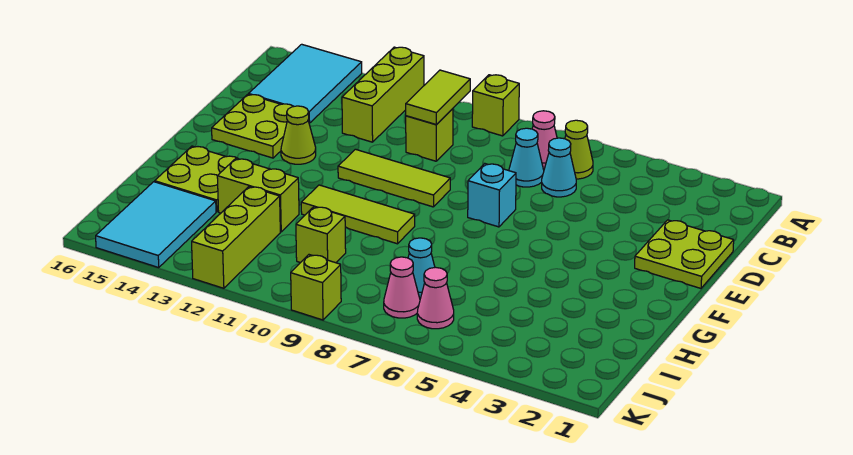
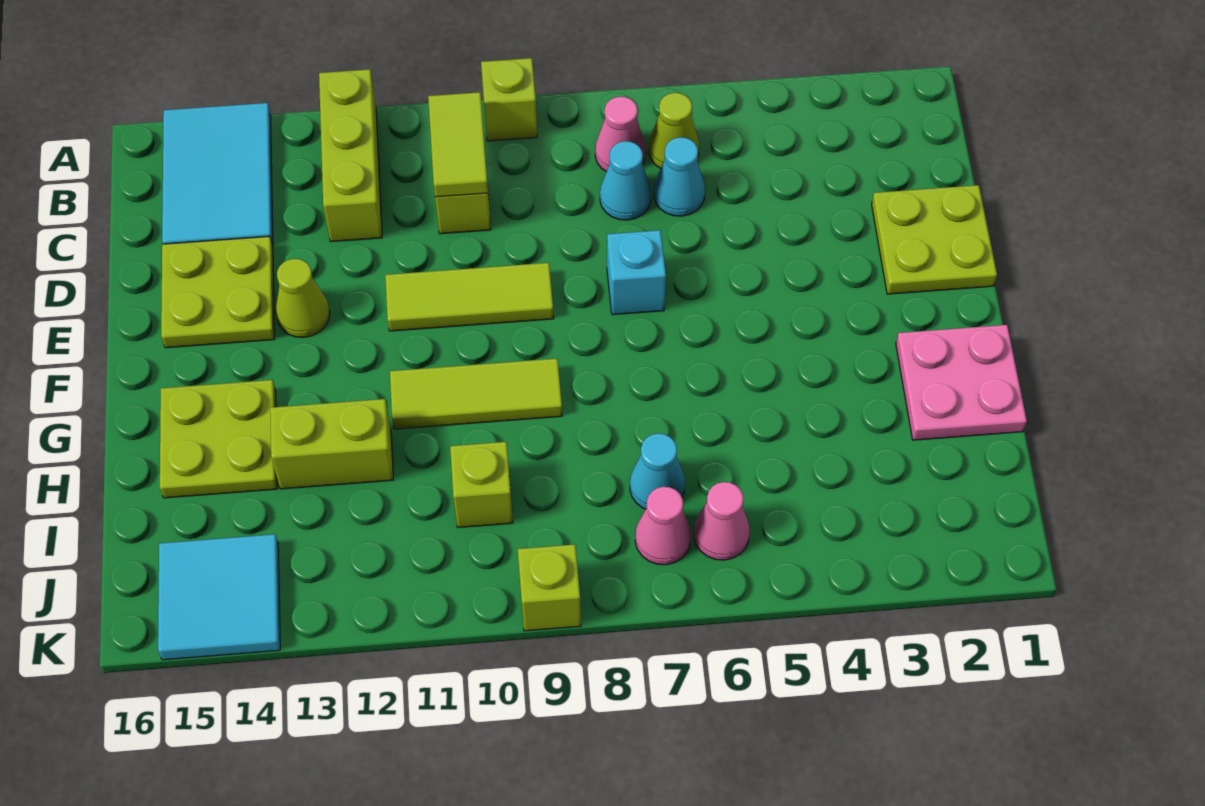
none -> pink plate G1:H2 level 1
lime brick I12:K12 level 1 -> none
cyan tile I14:K15 level 1 -> cyan tile J14:K15 level 1

